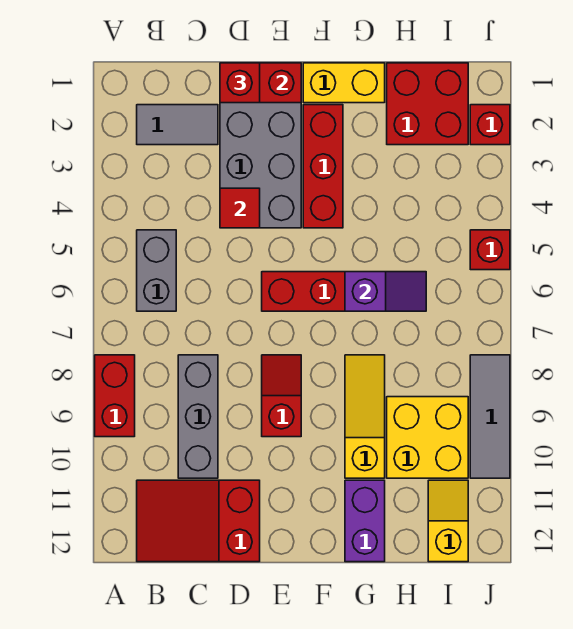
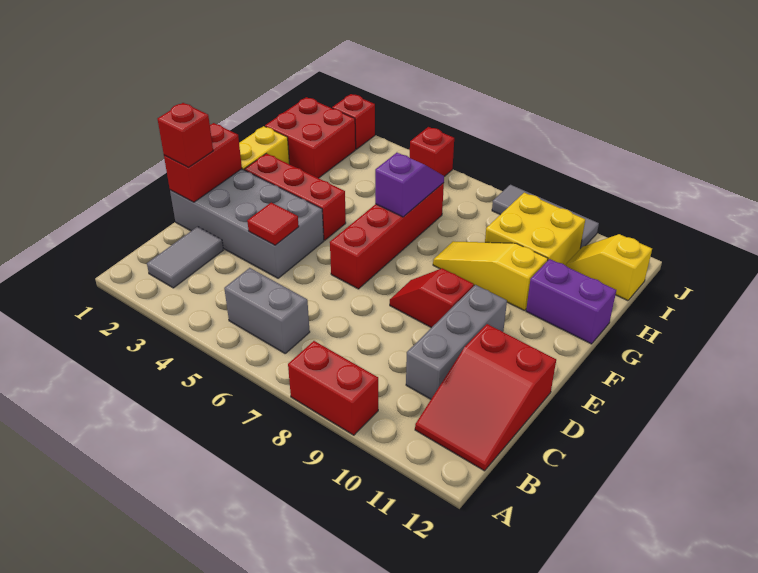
grey brick C8:C10 level 1 -> grey brick C10:E10 level 1

